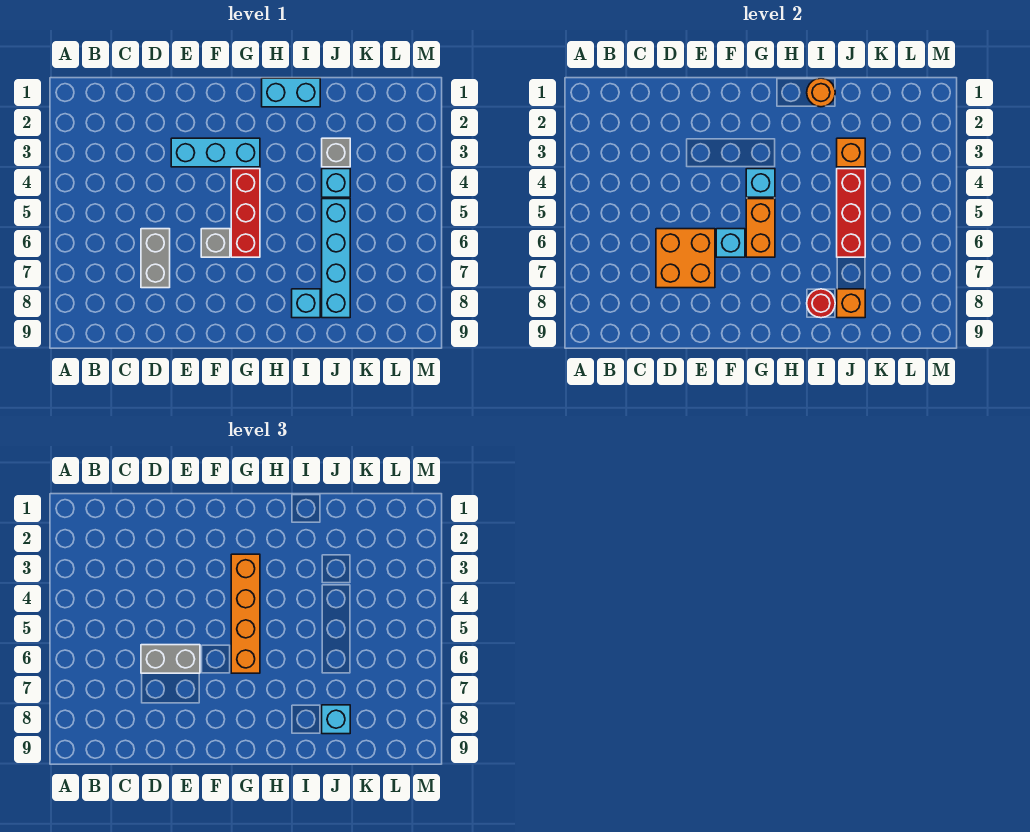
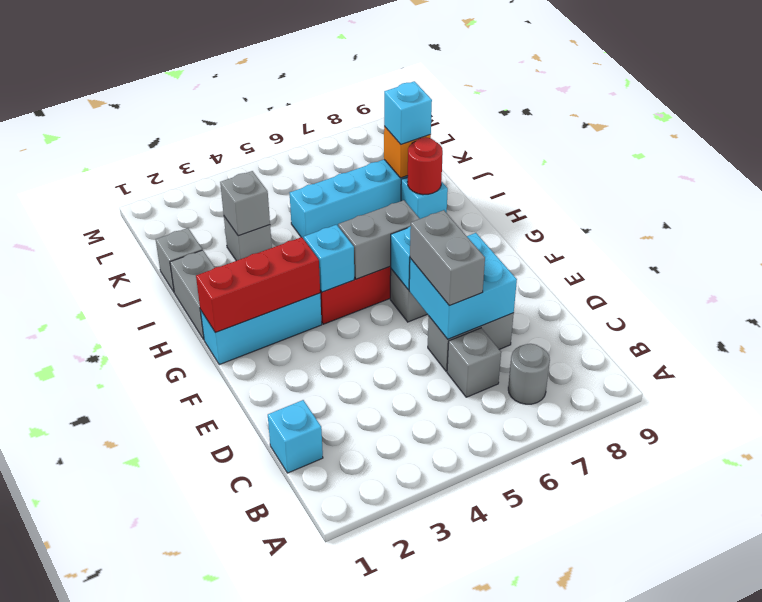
none -> grey round brick B7 level 1
none -> grey brick C6 level 1
orange brick D6:E7 level 2 -> cyan brick D6:E7 level 2
cyan brick E3:G3 level 1 -> cyan brick G1:G3 level 1
orange brick G3:G6 level 3 -> none
orange brick G5:G6 level 2 -> grey brick G5:G6 level 2
cyan brick H1:I1 level 1 -> grey brick H1:I1 level 1
orange round brick I1 level 2 -> none
none -> grey brick J1 level 1
orange brick J3 level 2 -> grey brick J3 level 2
cyan brick J4 level 1 -> cyan brick C1 level 1
red brick J4:J6 level 2 -> red brick G1:G3 level 2

